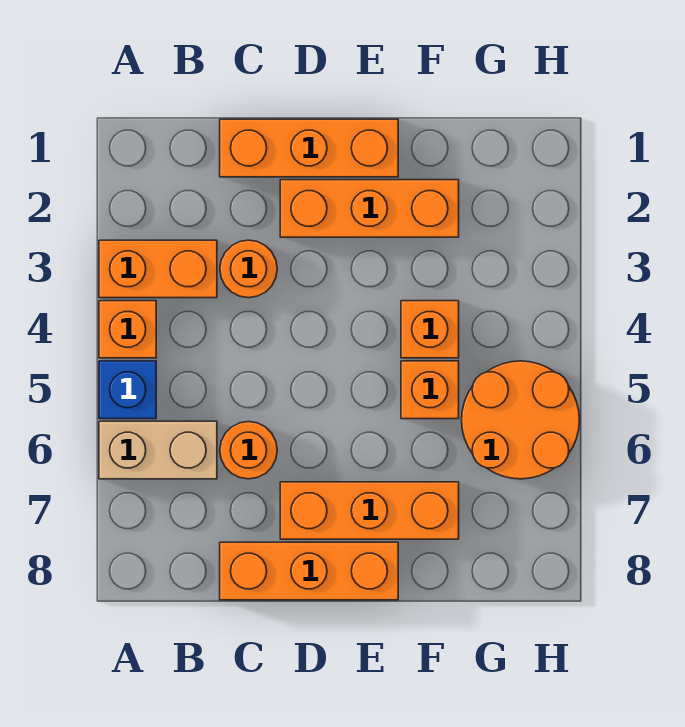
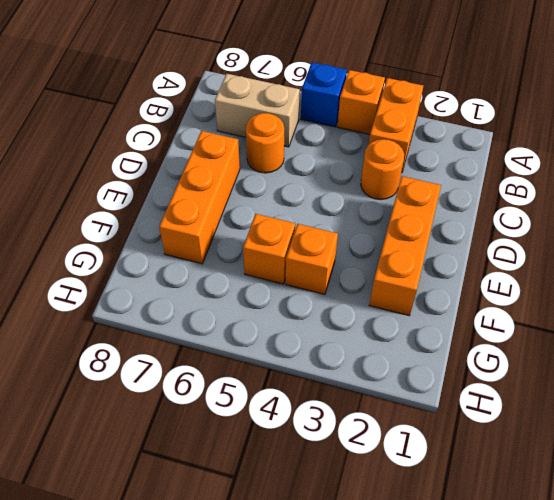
tan brick A6:B6 level 1 -> tan brick B6:B7 level 1
orange brick C1:E1 level 1 -> none
orange brick C8:E8 level 1 -> none
orange round brick G5:H6 level 1 -> none

